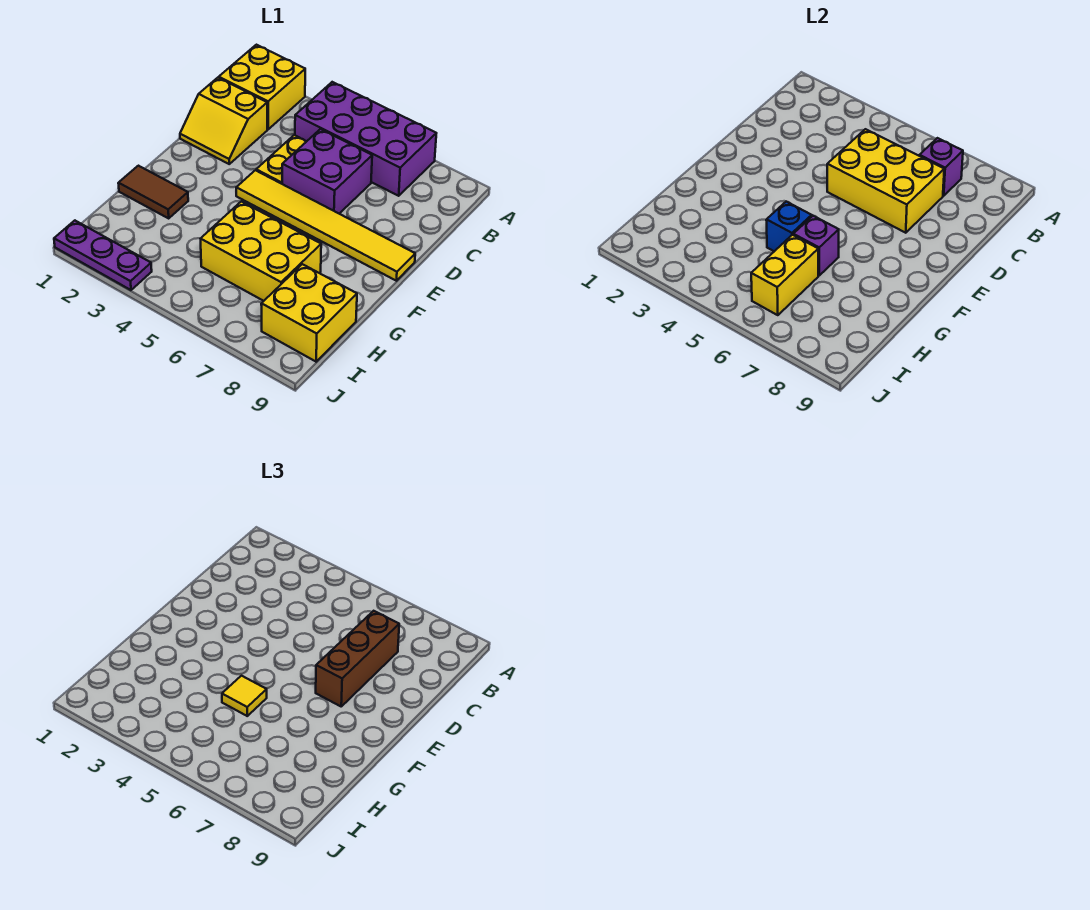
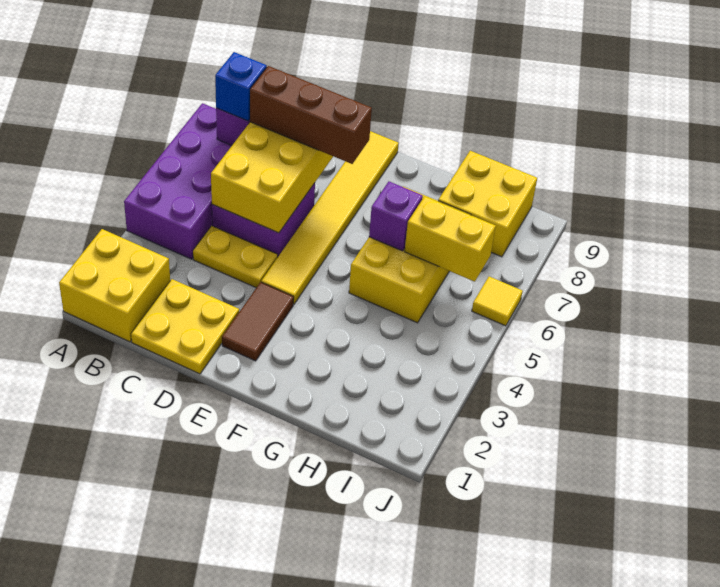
yellow slope C1:D2 level 1 top C -> yellow plate C1:D2 level 1
brown tile G1:G2 level 1 -> brown tile E2:E3 level 1
blue brick G5 level 2 -> blue brick B7 level 3
yellow tile G5 level 3 -> yellow tile J6 level 1
purple plate J1:J3 level 1 -> none

